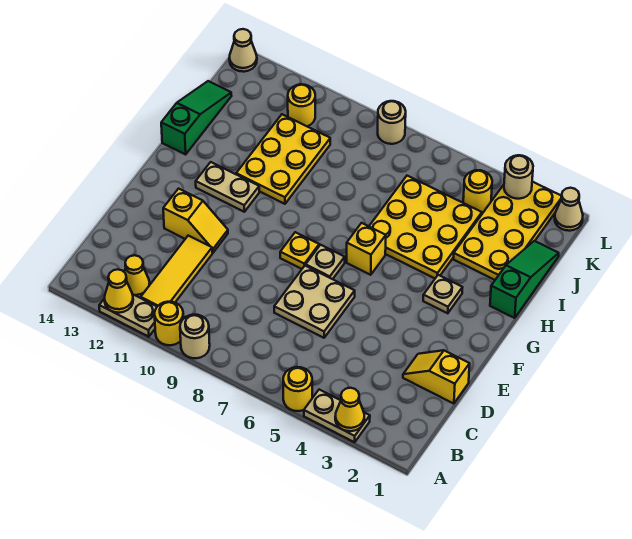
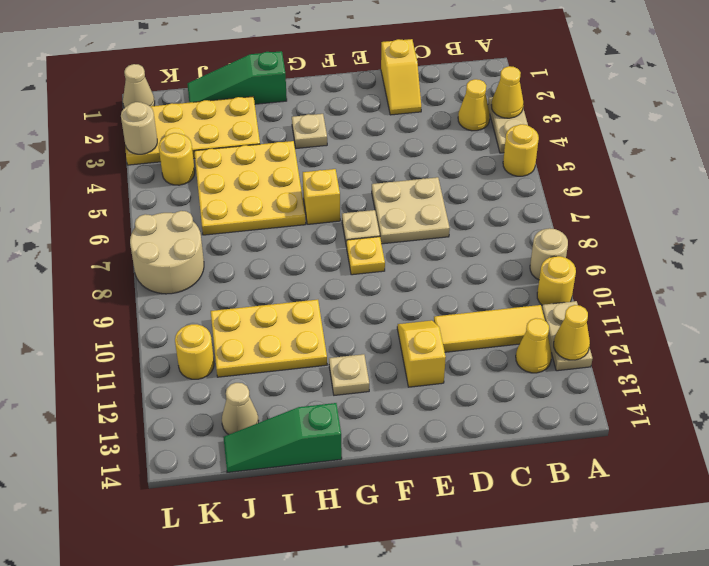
none -> yellow cone B3 level 1
tan plate G11:G12 level 1 -> tan plate G12 level 1
tan round brick L8 level 1 -> tan round brick K7:L8 level 1
tan cone L14 level 1 -> tan cone J13 level 1

